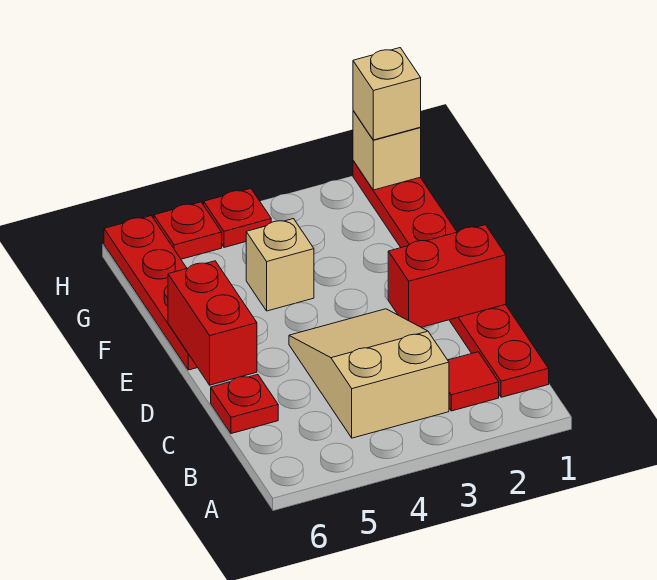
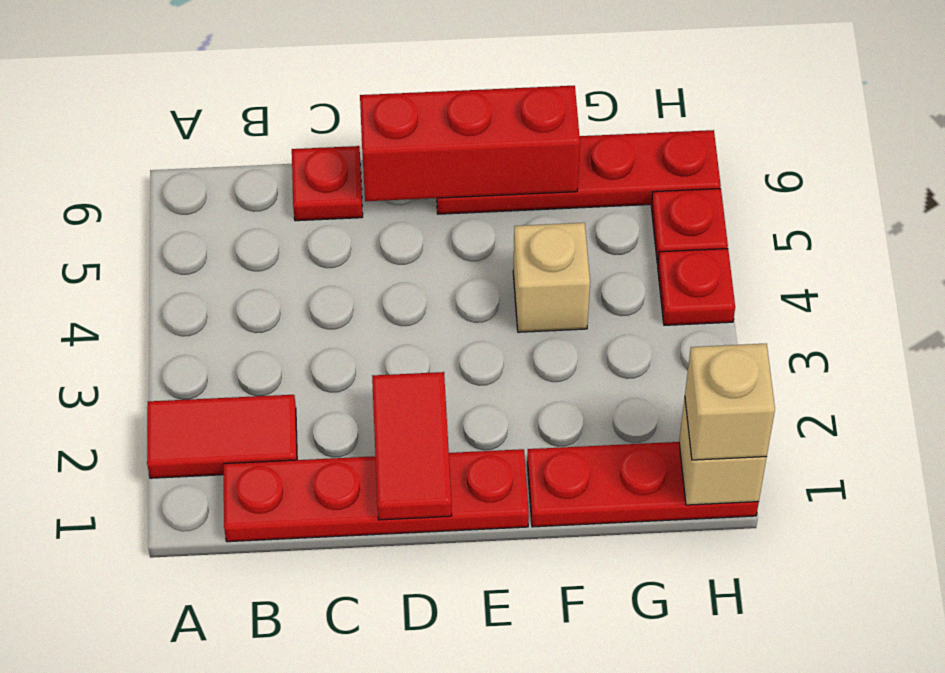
red tile B2 level 1 -> red tile A2:B2 level 1
tan slope B3:D4 level 1 top B -> none
red brick D1:D2 level 2 -> red tile D1:D2 level 2
red brick D6:E6 level 2 -> red brick D6:F6 level 2

